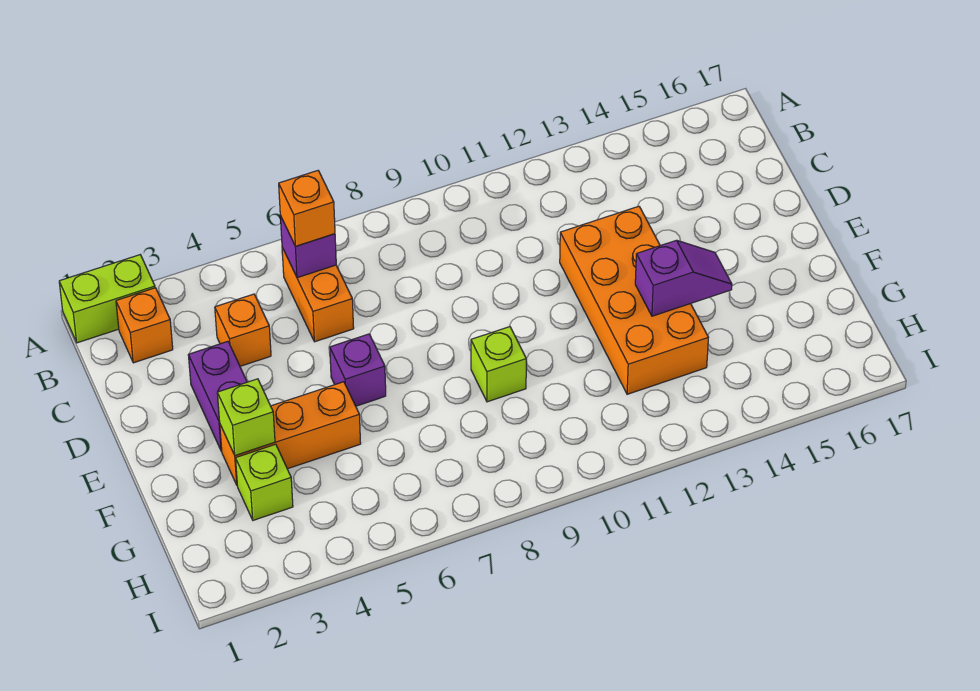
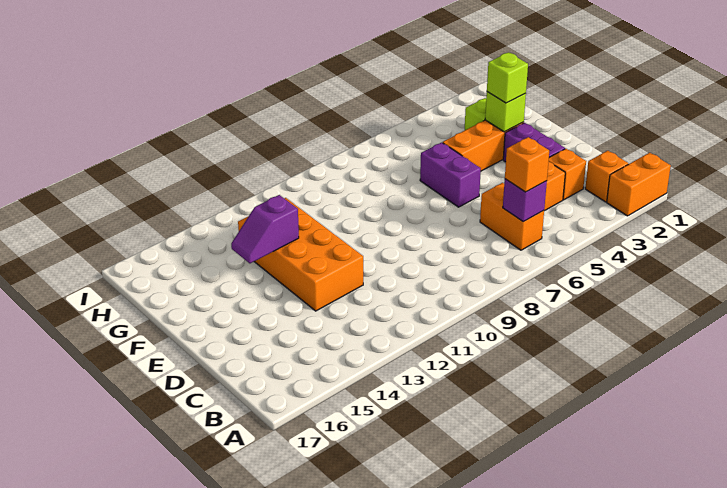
lime brick A1:A2 level 1 -> orange brick A1:A2 level 1
none -> orange brick C3 level 1
purple brick E6 level 1 -> purple brick E6:F6 level 1
lime brick F9 level 1 -> lime brick F3 level 3

